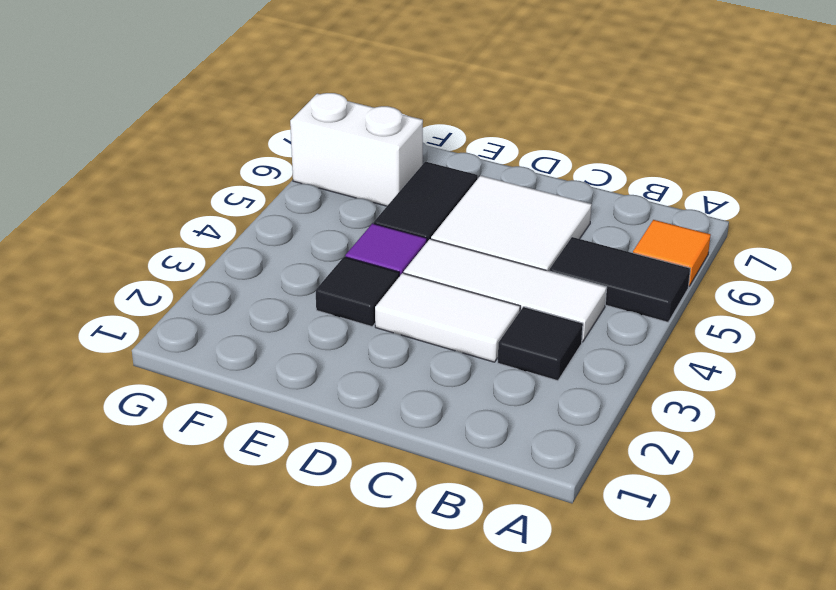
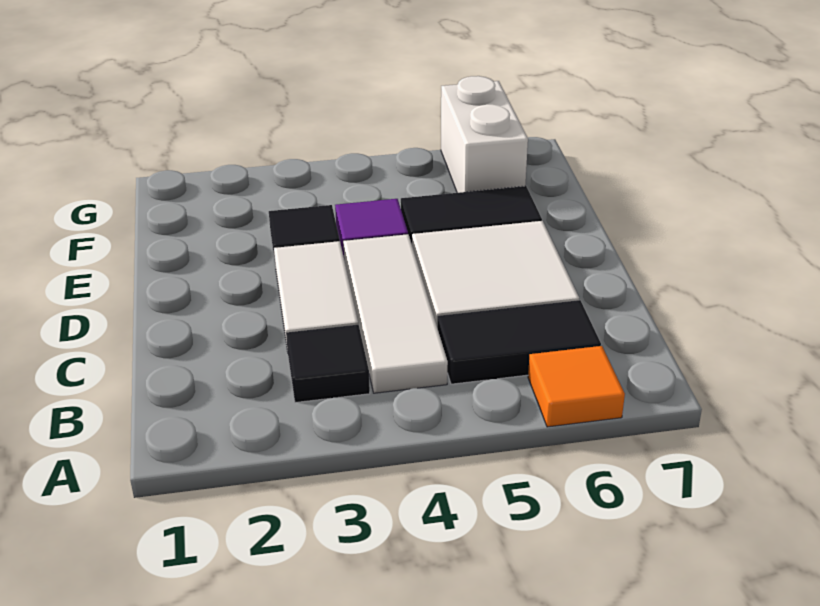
black tile A5:B5 level 1 -> black tile B5:B6 level 1

